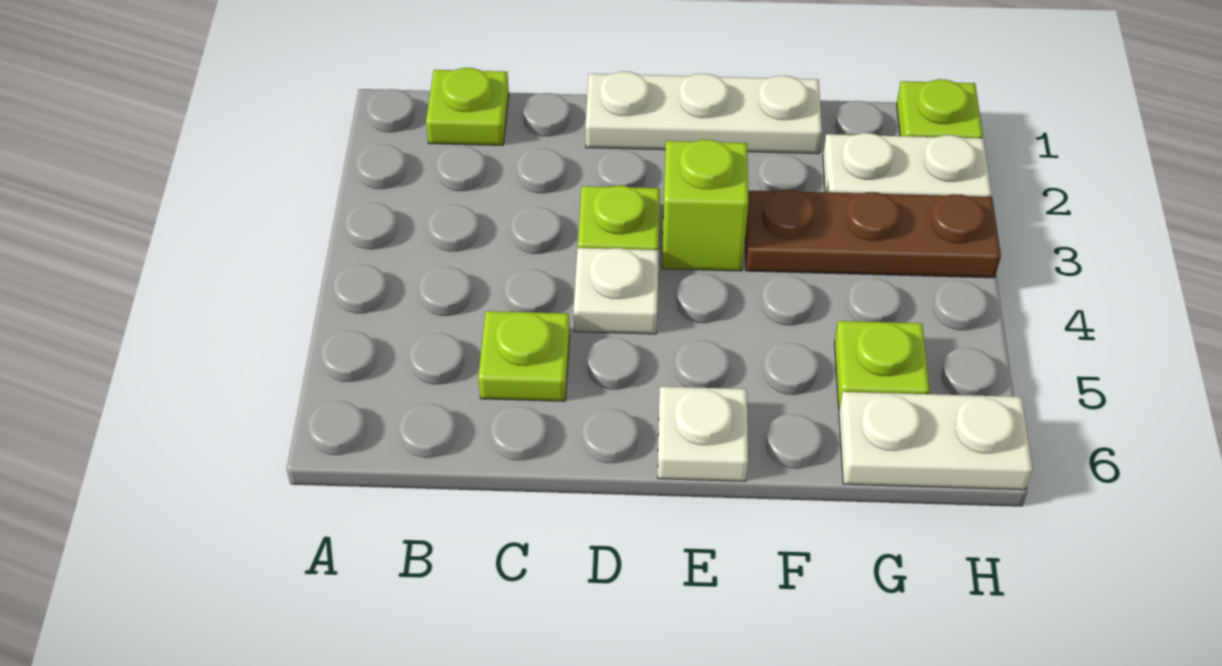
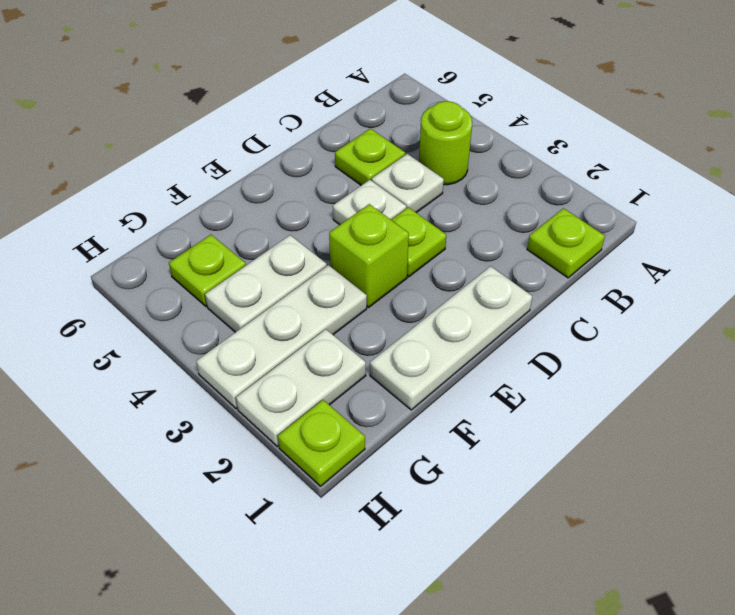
none -> lime round brick B4 level 1
white plate E6 level 1 -> white plate C4 level 1
brown plate F3:H3 level 1 -> white plate F3:H3 level 1
white plate G6:H6 level 1 -> white plate F4:G4 level 1

